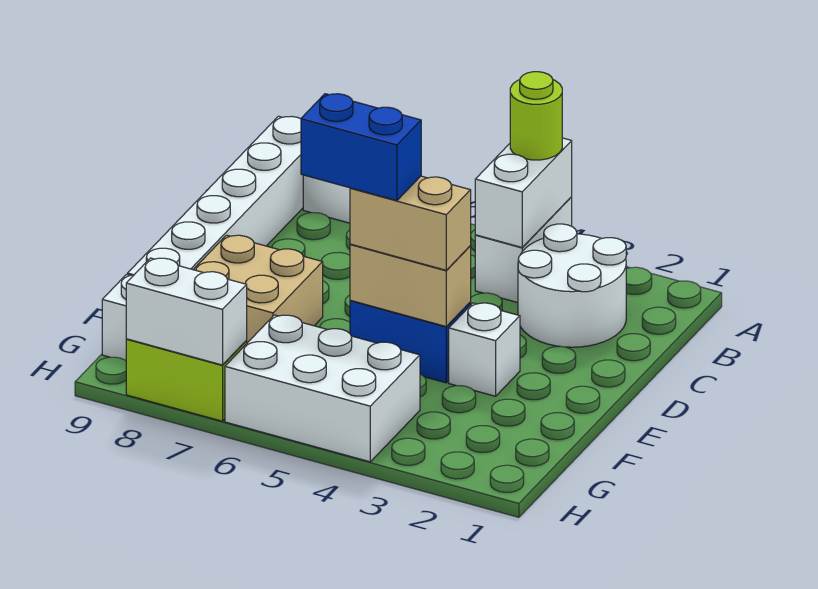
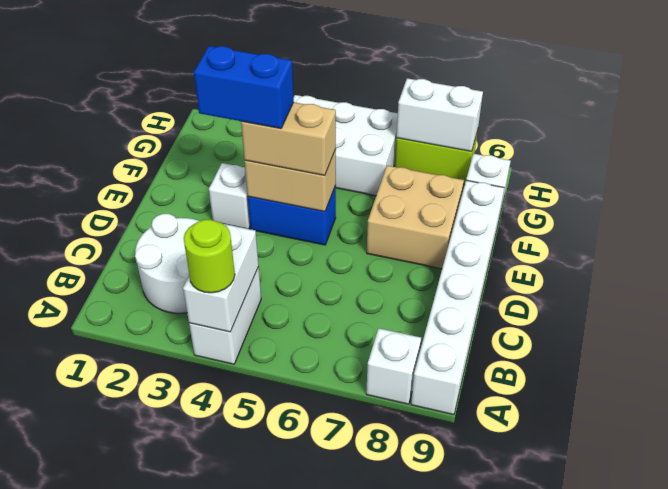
blue brick E5:E6 level 4 -> blue brick E3:E4 level 4

